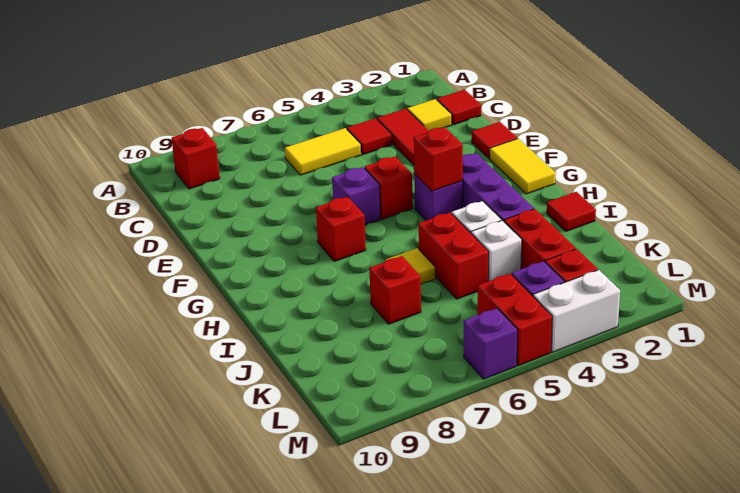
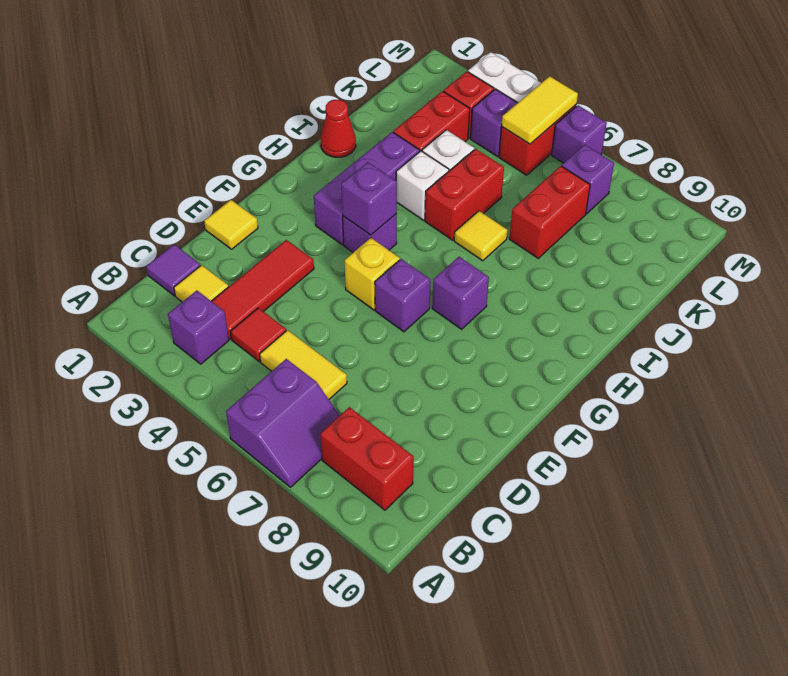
none -> purple slope A6:B7 level 1 top 6
none -> purple brick B3 level 1
red brick B9 level 1 -> red brick B8:B9 level 1
red tile C1 level 1 -> purple tile C1 level 1
red tile E1 level 1 -> yellow tile E1 level 1
yellow tile F1:G1 level 1 -> yellow tile L5:M5 level 2
red brick F5 level 1 -> yellow brick F5 level 1
red brick G4 level 2 -> purple brick G4 level 2
red brick G7 level 1 -> purple brick G7 level 1
red tile I1 level 1 -> red cone I1 level 1
red brick J7 level 1 -> red brick J7:K7 level 1
none -> purple brick L7 level 1

